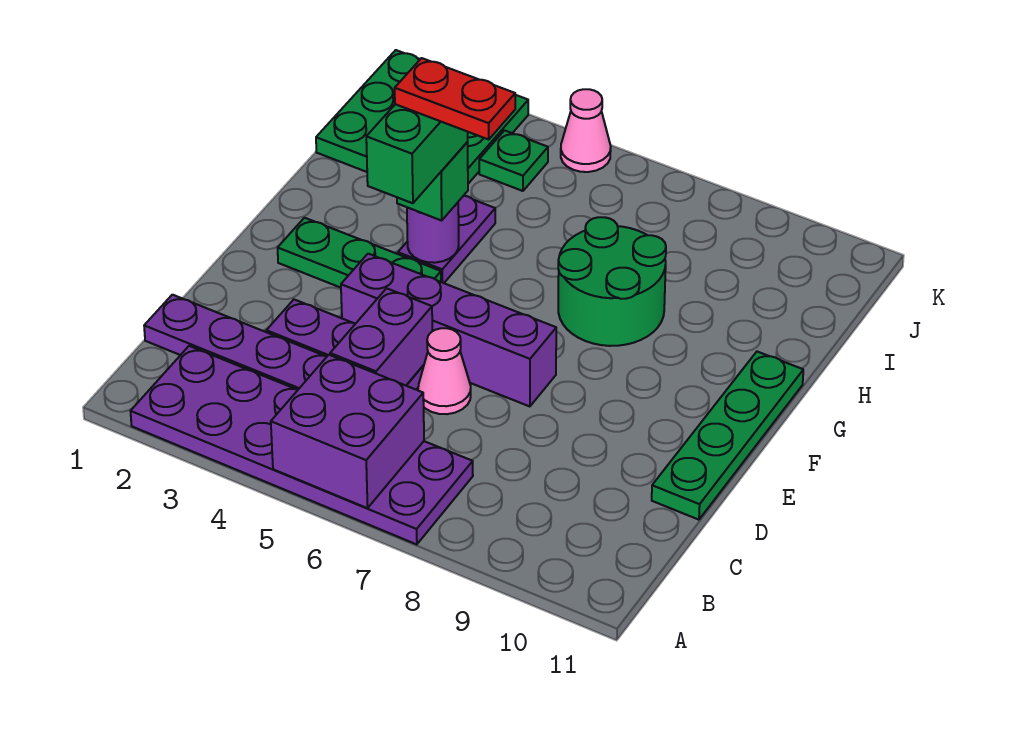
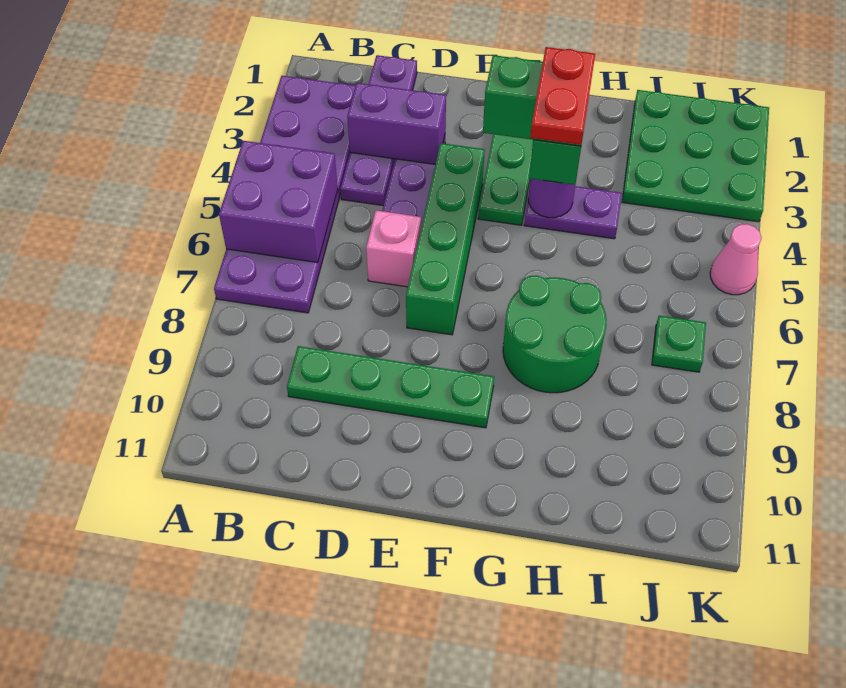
purple brick C5:D5 level 2 -> purple brick C3:D3 level 2
pink cone D6 level 1 -> pink brick D6 level 1
green plate D11:G11 level 1 -> green plate C9:F9 level 1
purple brick E4:E7 level 1 -> green brick E4:E7 level 1
green plate J4 level 1 -> green plate J7 level 1

